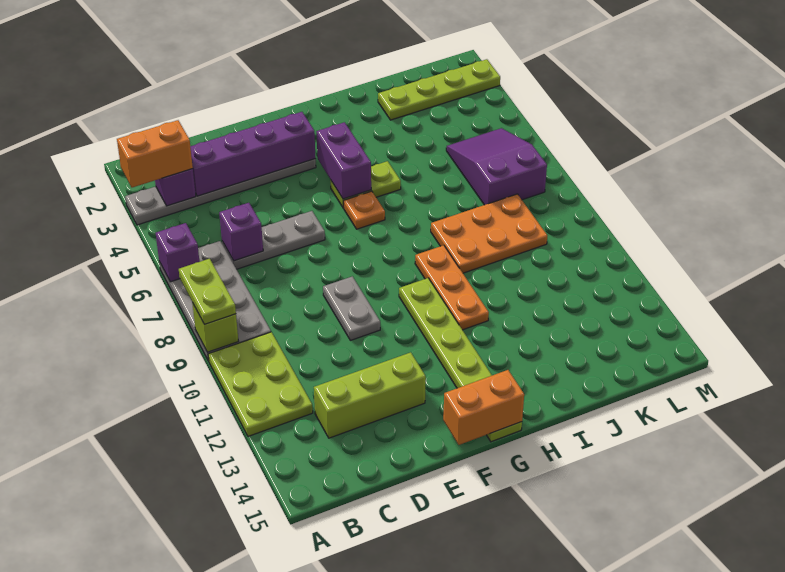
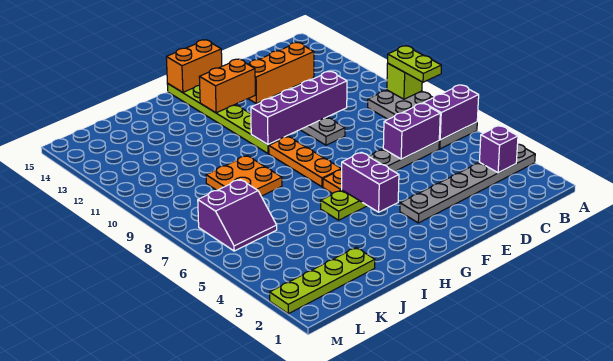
orange brick A3:B3 level 3 -> orange brick F13:G13 level 2
purple brick A6 level 2 -> purple brick A6:B6 level 2
lime plate A10:B12 level 1 -> none
purple brick C3:F3 level 2 -> purple brick D10:G10 level 2
purple brick C6 level 2 -> purple brick C6:D6 level 2
lime brick C13:E13 level 1 -> orange brick C13:E13 level 1
orange plate H9:H11 level 1 -> orange plate G7:G9 level 1
orange plate I8:K9 level 1 -> orange plate I8:J9 level 1
purple slope K5:L7 level 1 top 7 -> purple slope K6:L7 level 1 top 7

